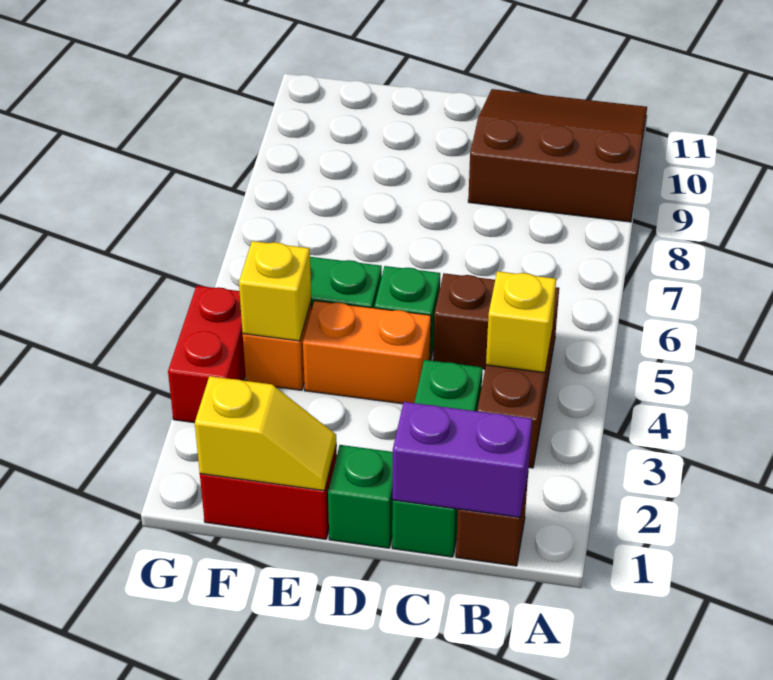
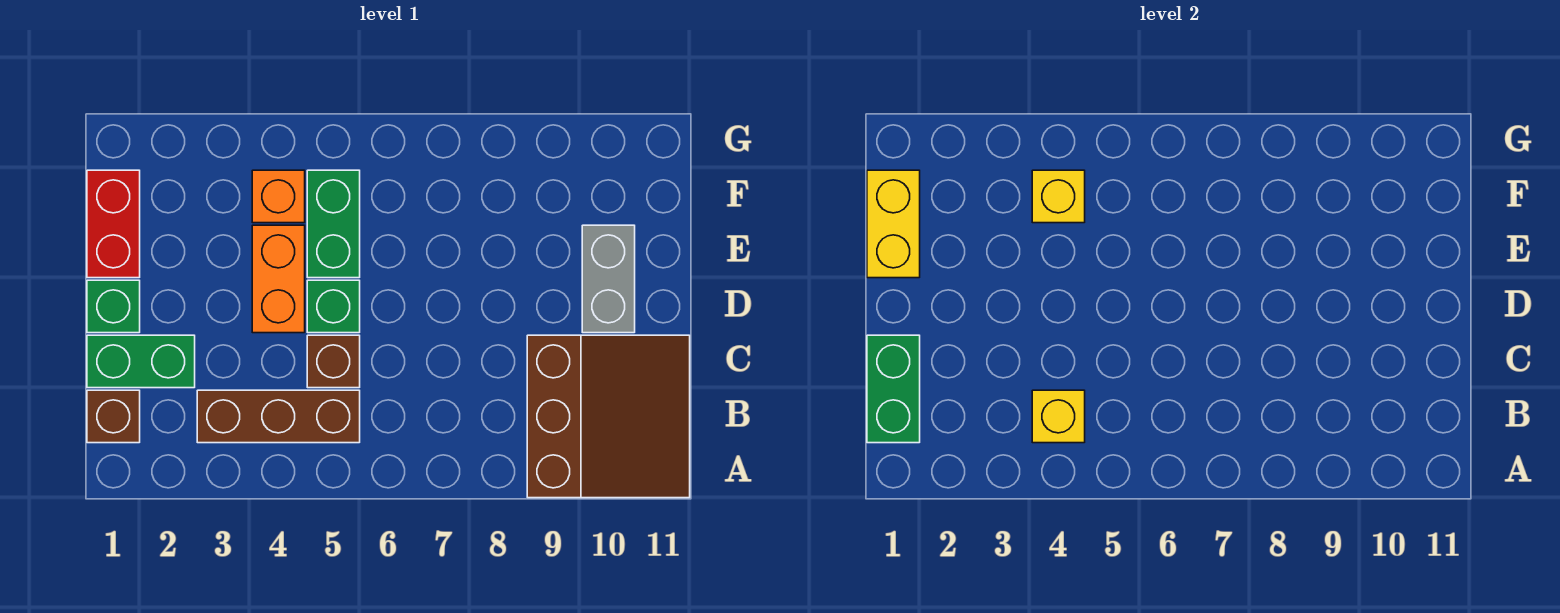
purple brick B1:C1 level 2 -> green brick B1:C1 level 2
green brick C1:C3 level 1 -> green brick C1:C2 level 1
none -> grey brick D10:E10 level 1
yellow slope E1:F1 level 2 top F -> yellow brick E1:F1 level 2
red brick G3:G4 level 1 -> none

